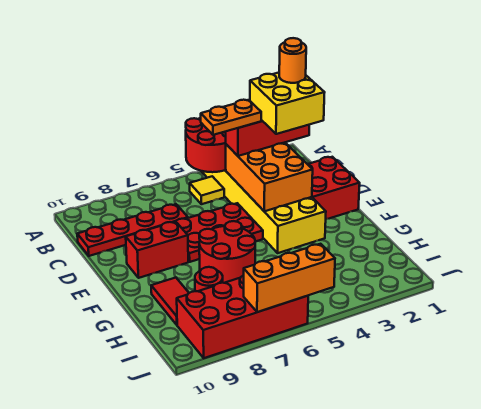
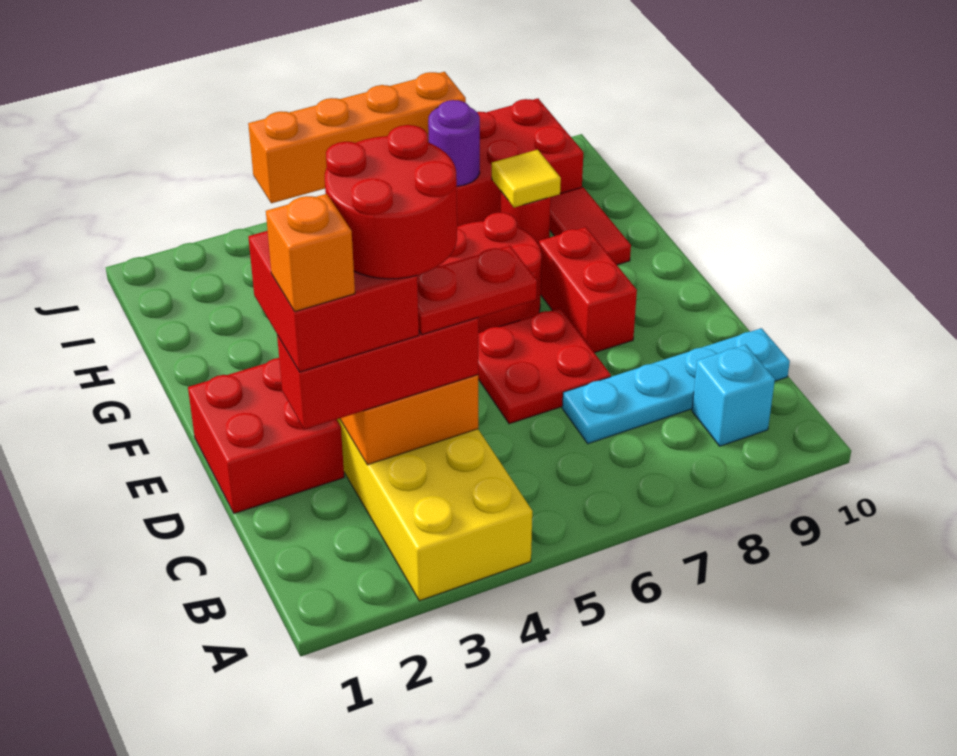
red round brick A4:B5 level 2 -> red round brick C3:D4 level 5
yellow tile B5 level 1 -> yellow tile H8 level 2
none -> cyan brick B9 level 1
yellow brick C2:D3 level 4 -> red brick C2:D3 level 4
orange round brick C2 level 5 -> orange brick C2 level 5
orange plate C4:C5 level 4 -> red plate C4:C5 level 4
red plate C7:C10 level 1 -> cyan plate C7:C10 level 1
red plate D5:E7 level 1 -> red plate D6:E7 level 1
red brick E8:E9 level 1 -> red brick E8:F8 level 1
none -> purple round brick I7 level 2
orange brick J5:J7 level 2 -> orange brick J4:J7 level 2

